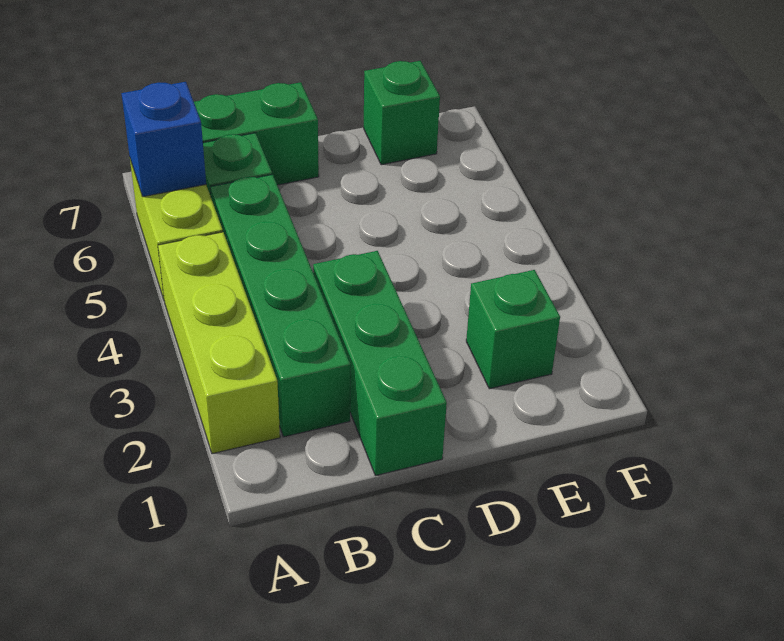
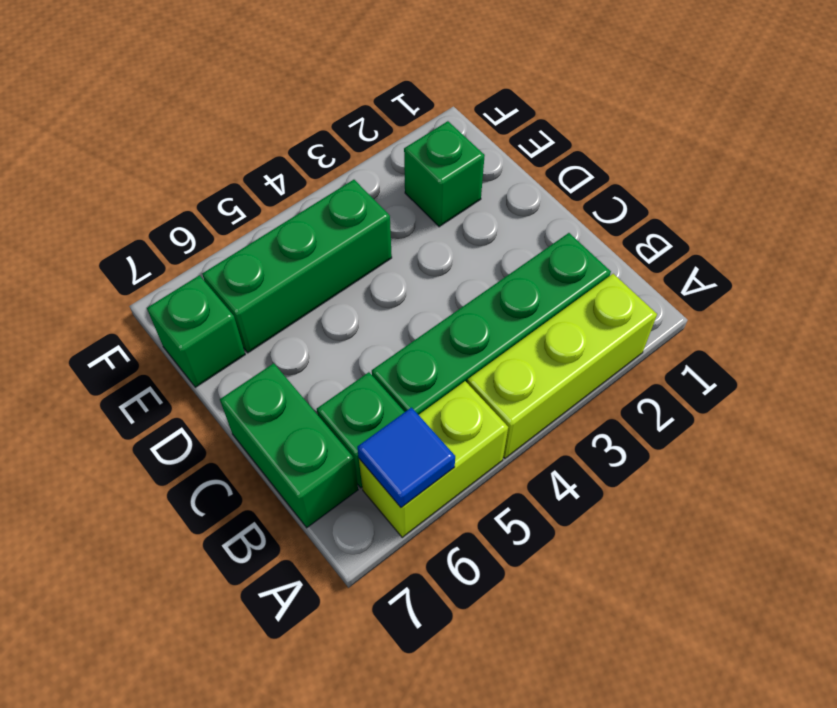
blue brick A6 level 2 -> blue tile A6 level 2
green brick C1:C3 level 1 -> green brick E4:E6 level 1

